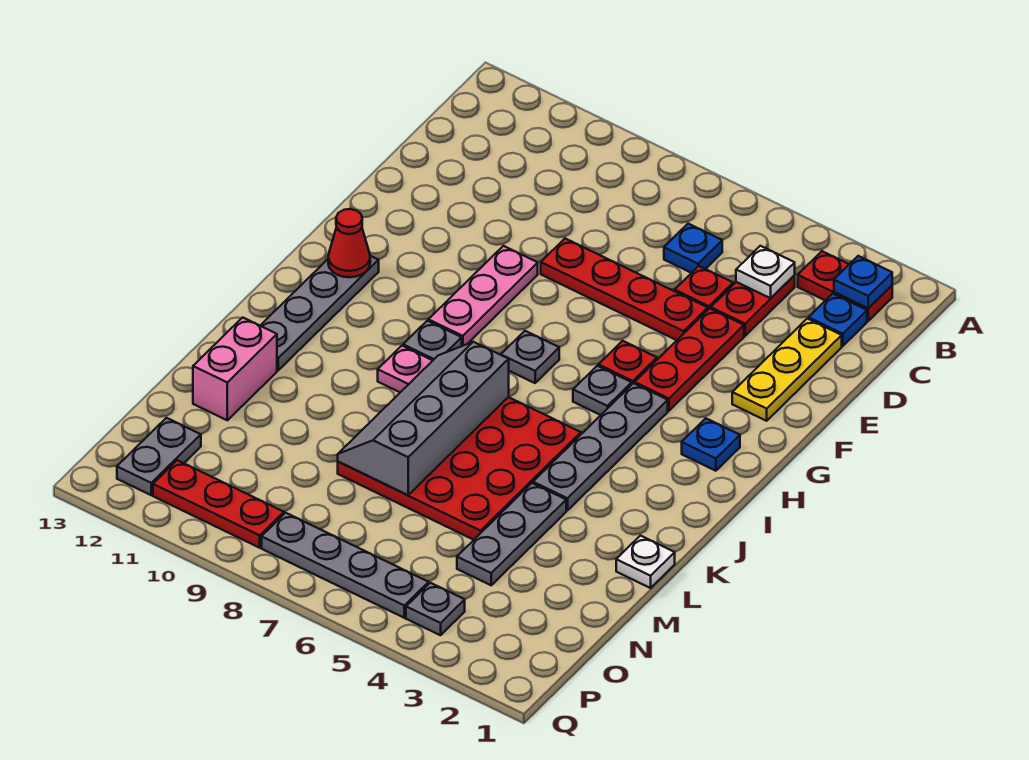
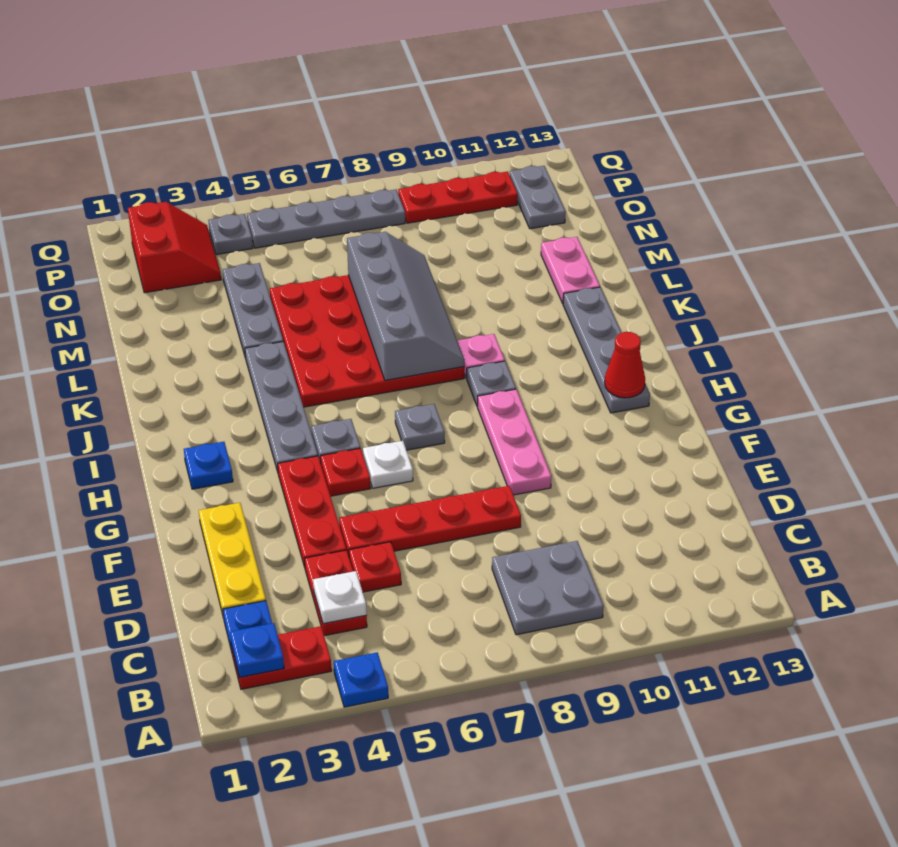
none -> grey plate B8:C9 level 1
blue plate C6 level 1 -> blue plate A4 level 1
white plate L1 level 1 -> white plate G6 level 1
pink brick L12:M12 level 1 -> pink plate L12:M12 level 1
none -> red slope O2:P3 level 1 top 2

